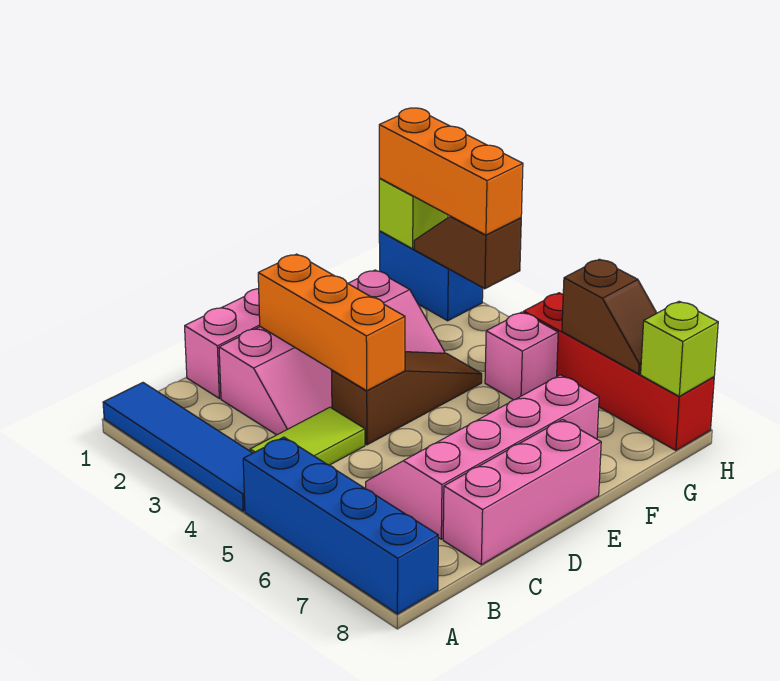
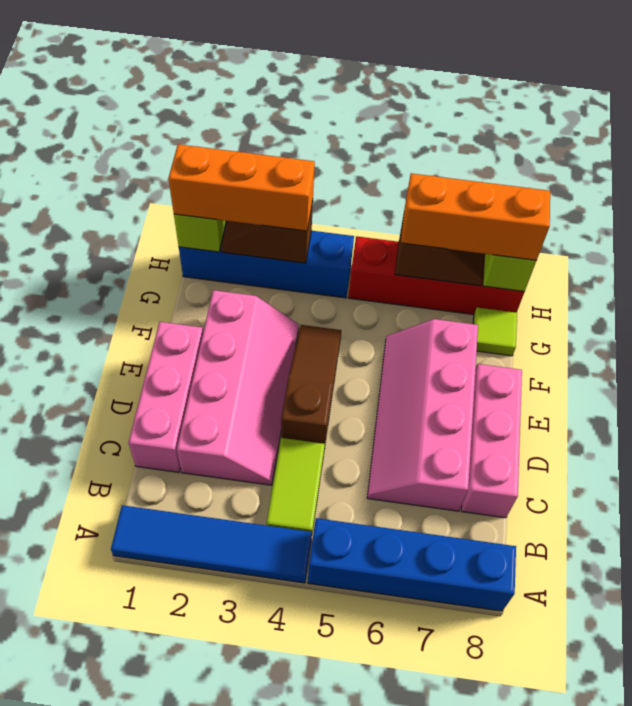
orange brick D2:D4 level 2 -> orange brick H6:H8 level 3
pink brick G5 level 1 -> none
none -> lime tile G8 level 1
blue brick H1:H2 level 1 -> blue brick H1:H4 level 1

